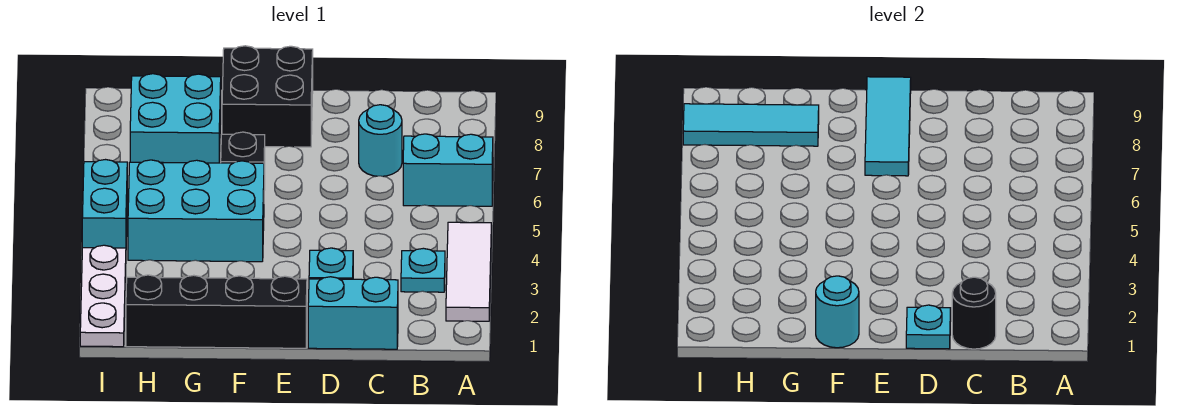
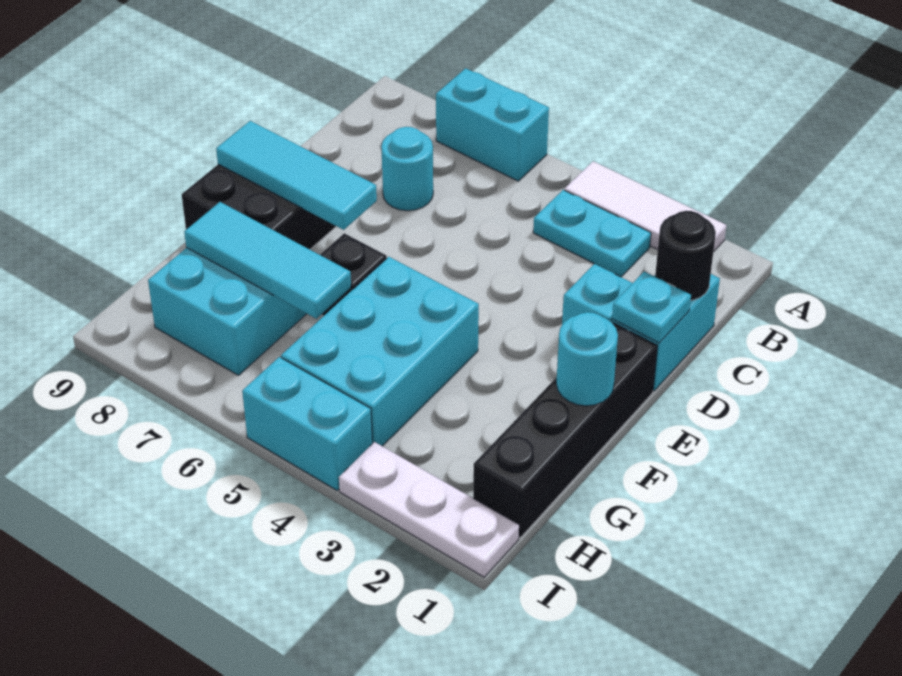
cyan brick A6:B6 level 1 -> cyan brick A6:A7 level 1
cyan plate B3 level 1 -> cyan plate B3:B4 level 1
cyan tile G8:I8 level 2 -> cyan tile G6:G8 level 2

